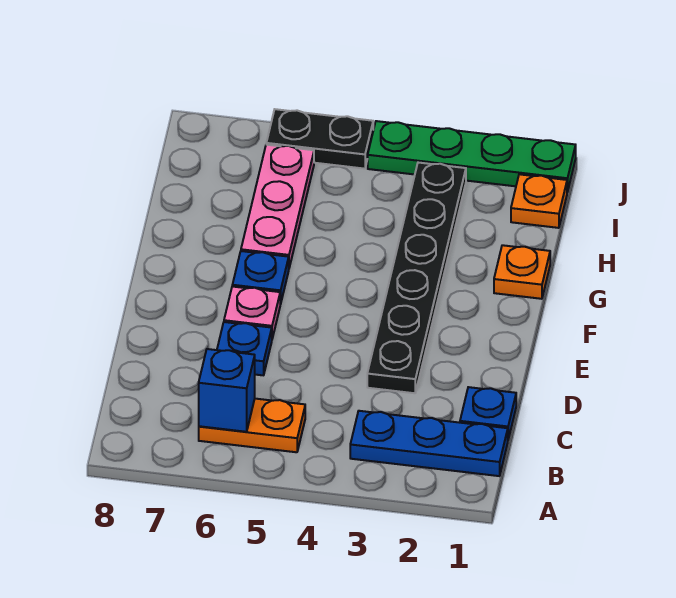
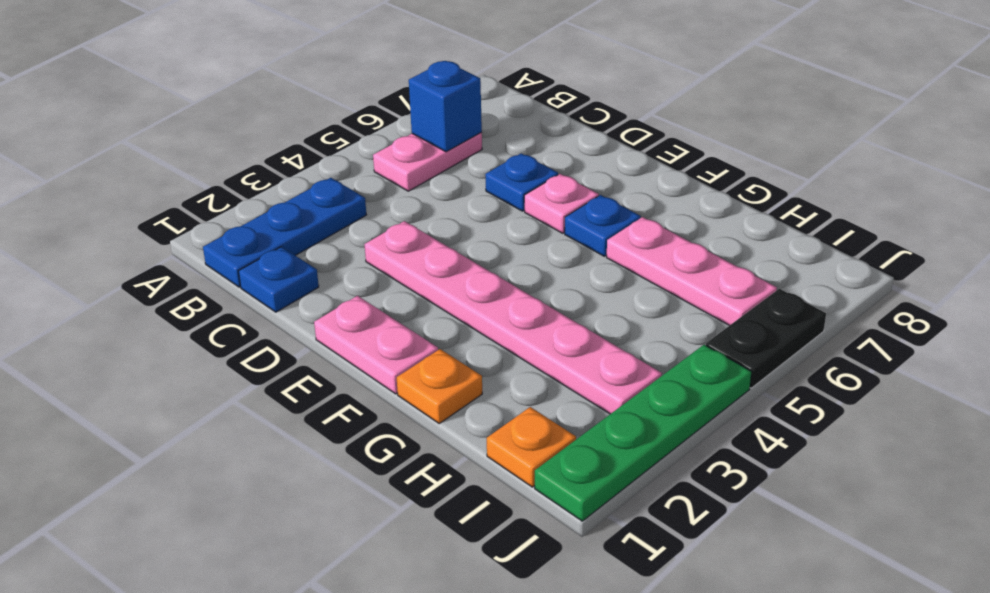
orange plate B5:B6 level 1 -> pink plate B5:B6 level 1
black plate D3:I3 level 1 -> pink plate D3:I3 level 1
none -> pink plate E1:F1 level 1

